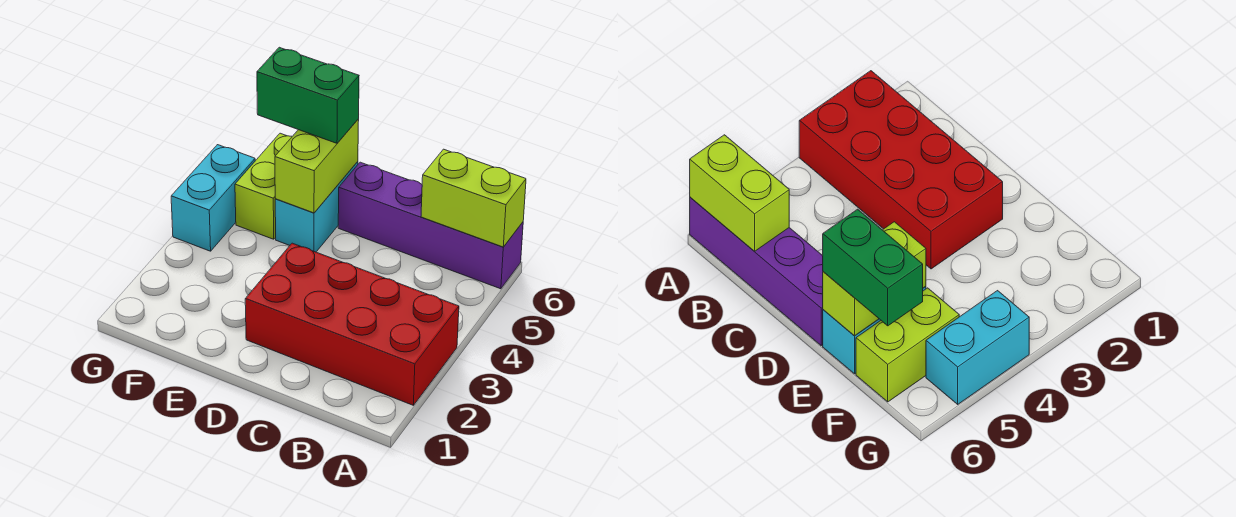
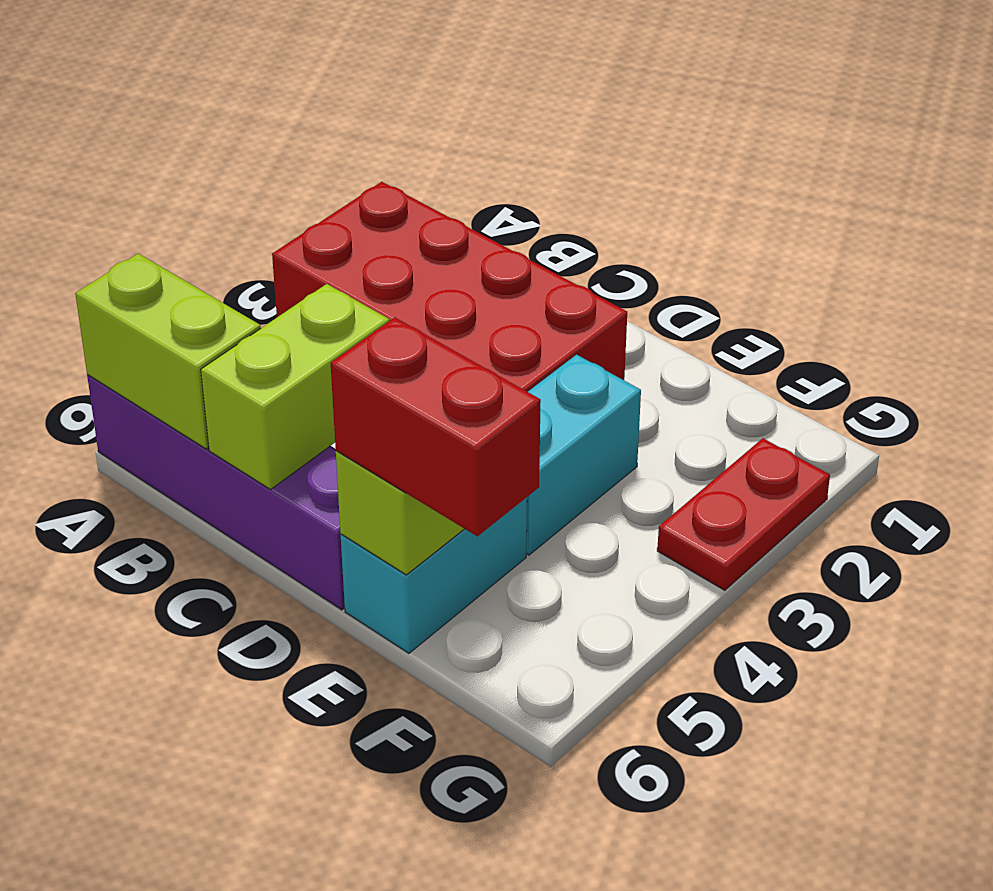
green brick E6:F6 level 3 -> red brick E6:F6 level 3
lime brick F5:F6 level 1 -> lime brick C5:C6 level 2
none -> red plate G2:G3 level 1
cyan brick G4:G5 level 1 -> cyan brick E3:E4 level 1

